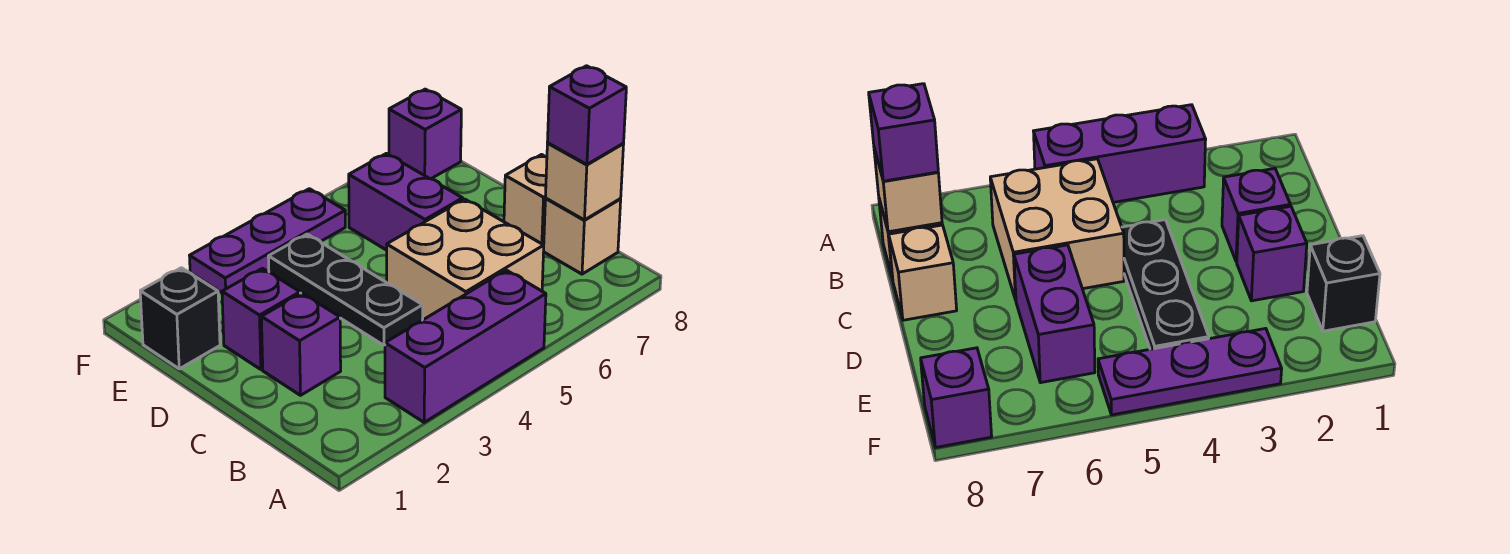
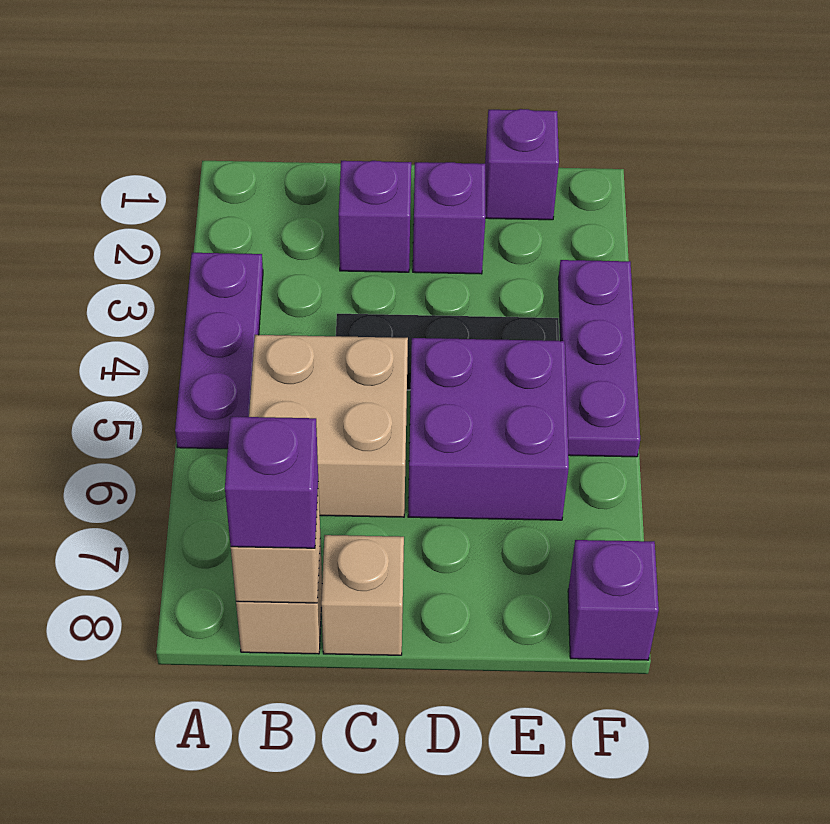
purple brick A3:A5 level 1 -> purple plate A3:A5 level 1
purple brick D6:E6 level 1 -> purple brick D5:E6 level 1
black brick E1 level 1 -> purple brick E1 level 1

